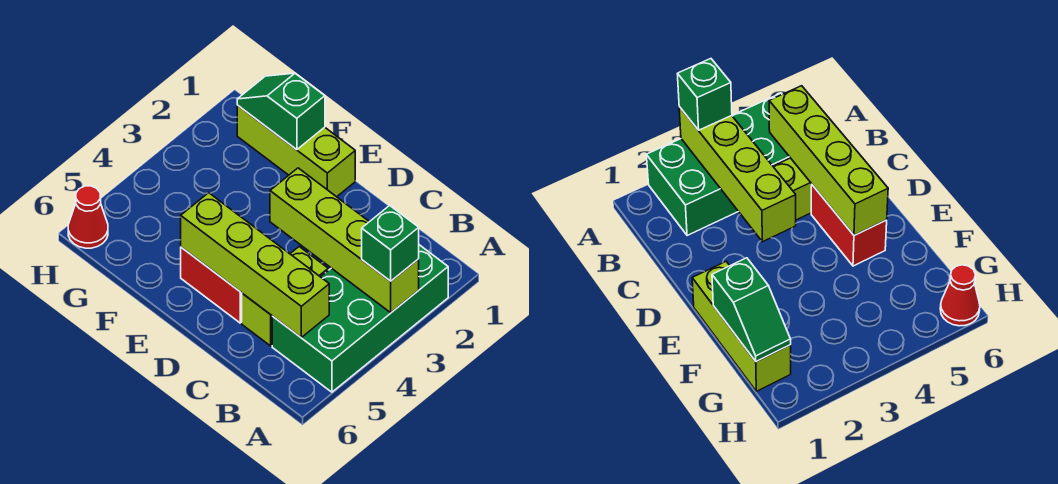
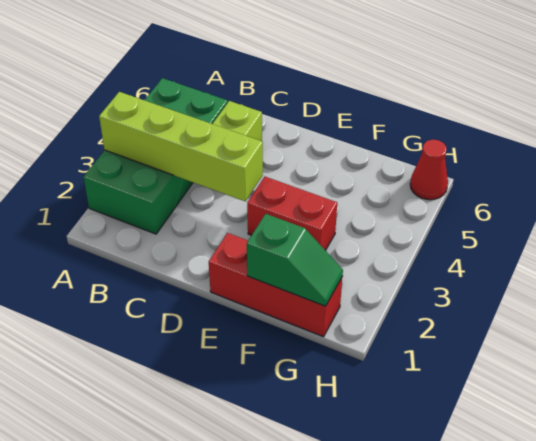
green brick A3 level 3 -> none
lime brick B5:E5 level 2 -> none
red brick D5:E5 level 1 -> red brick E3:F3 level 1
lime brick E1:G1 level 1 -> red brick E1:G1 level 1

